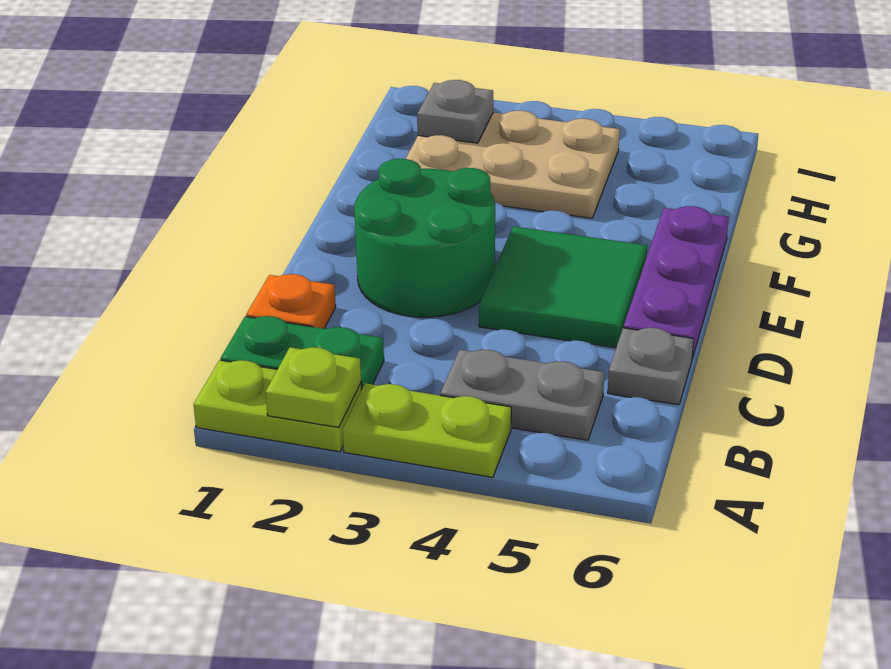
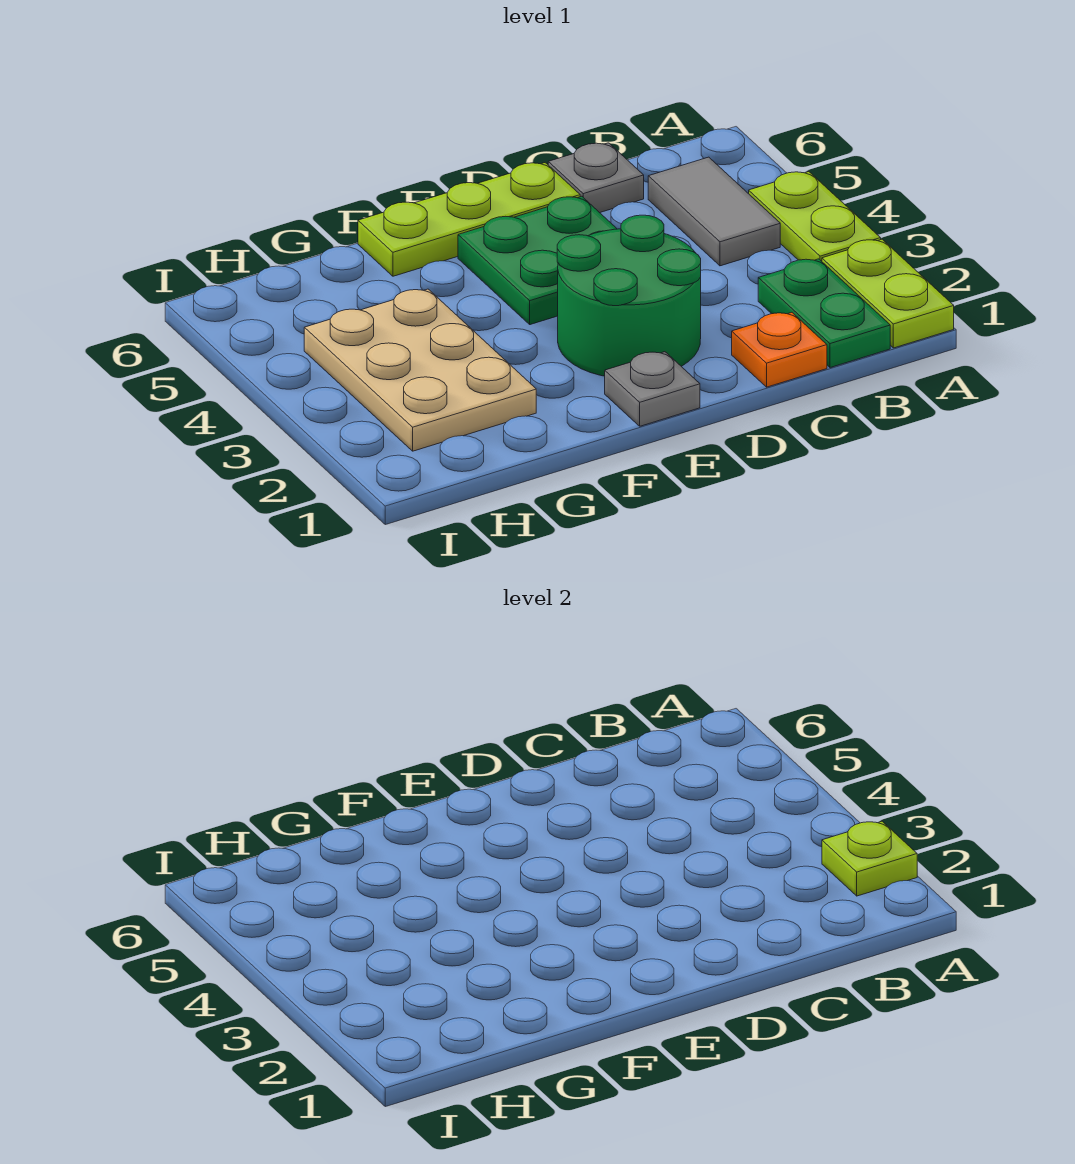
grey plate B4:B5 level 1 -> grey tile B4:B5 level 1
green tile D4:E5 level 1 -> green plate D4:E5 level 1
purple plate D6:F6 level 1 -> lime plate D6:F6 level 1
grey plate H2 level 2 -> grey plate E1 level 1

